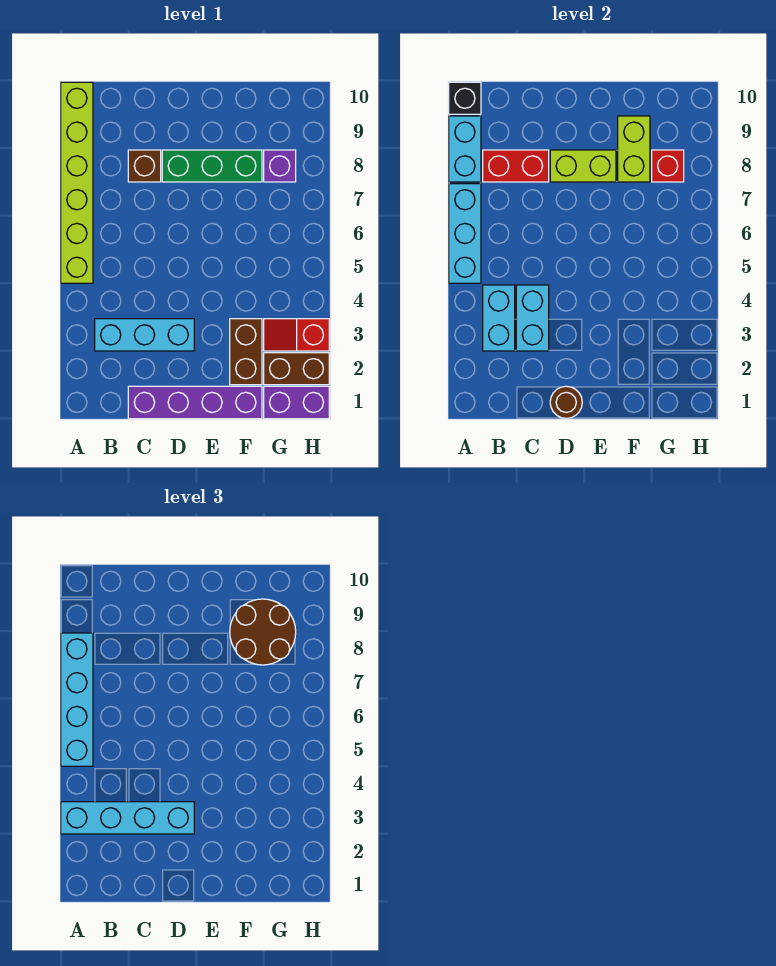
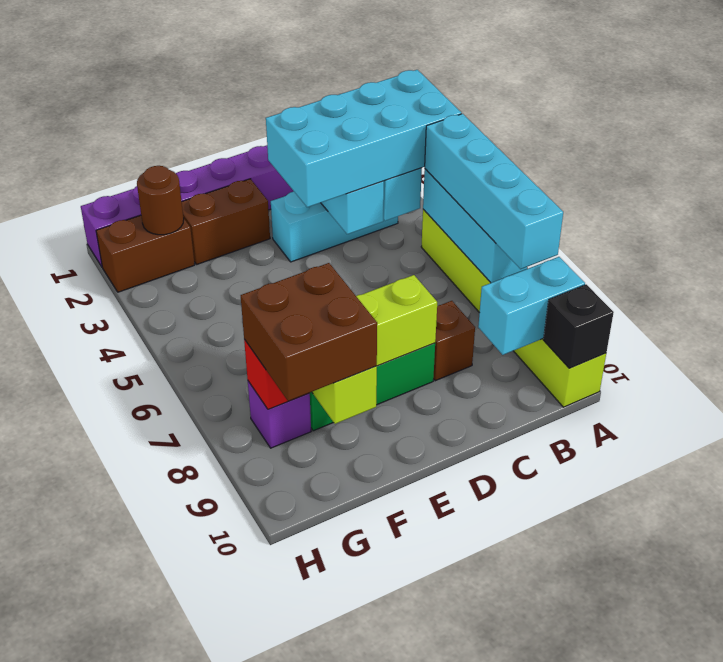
cyan brick A3:D3 level 3 -> cyan brick A3:D4 level 3
cyan brick A8:A9 level 2 -> cyan brick A9:B9 level 2
red brick B8:C8 level 2 -> none
brown round brick D1 level 2 -> brown round brick G2 level 2
brown brick F2:F3 level 1 -> brown brick E2:F2 level 1
brown round brick F8:G9 level 3 -> brown brick F8:G9 level 3
red slope G3:H3 level 1 top H -> none

